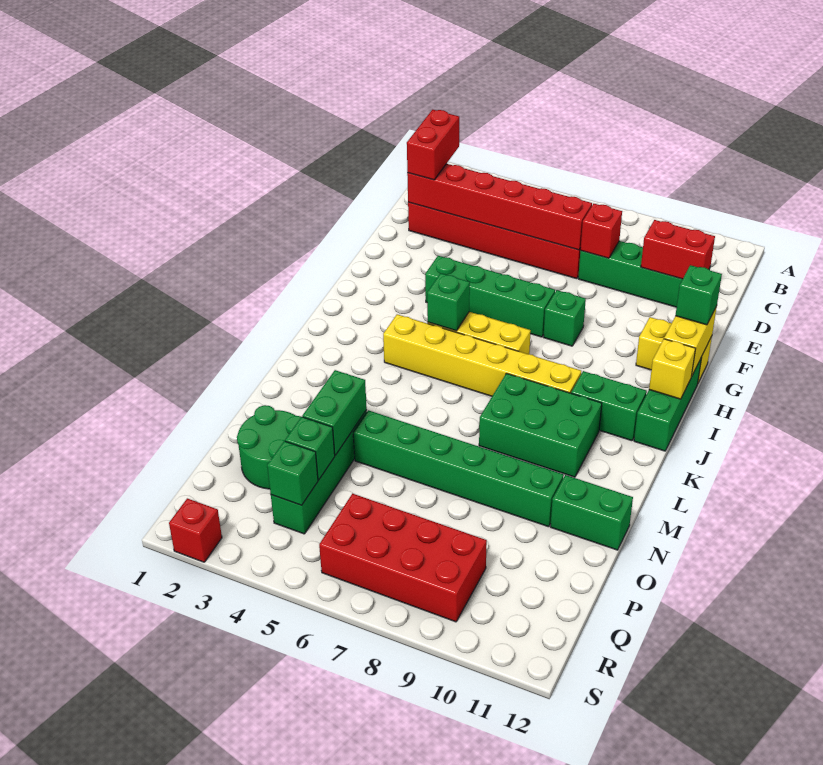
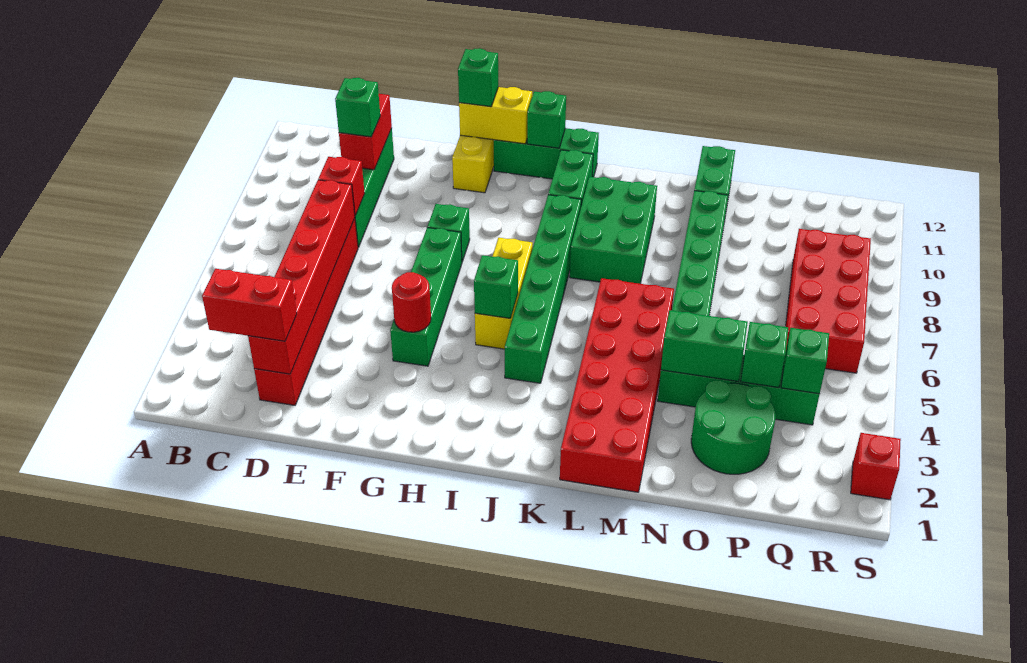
none -> green brick D10 level 3
none -> red round brick G4 level 2
yellow brick I12 level 2 -> green brick I12 level 2
yellow brick J4:J9 level 1 -> green brick J4:J9 level 1
none -> red brick L1:M6 level 1

